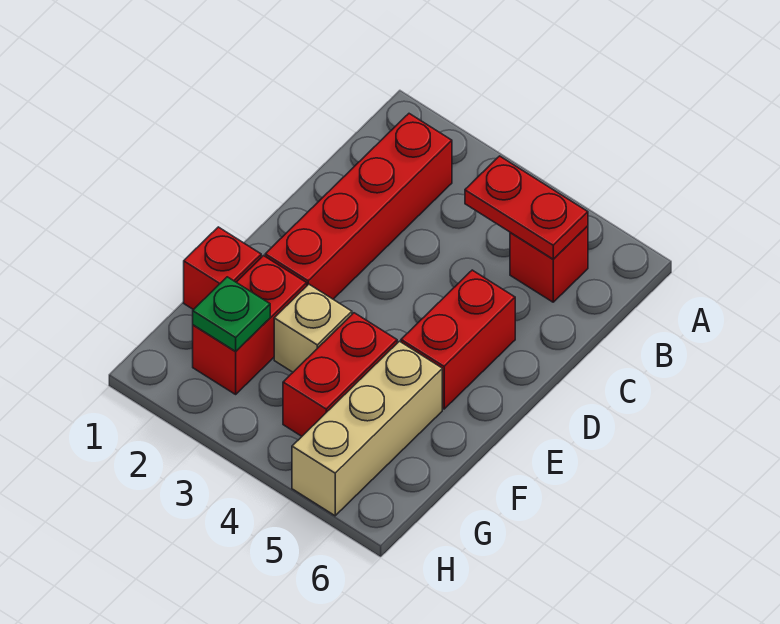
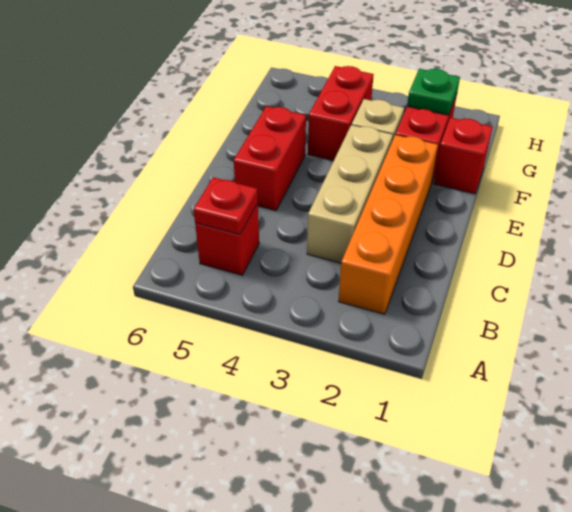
red brick B2:E2 level 1 -> orange brick B2:E2 level 1
red plate B4:B5 level 2 -> red plate B5 level 2
tan brick F5:H5 level 1 -> tan brick C3:E3 level 1

